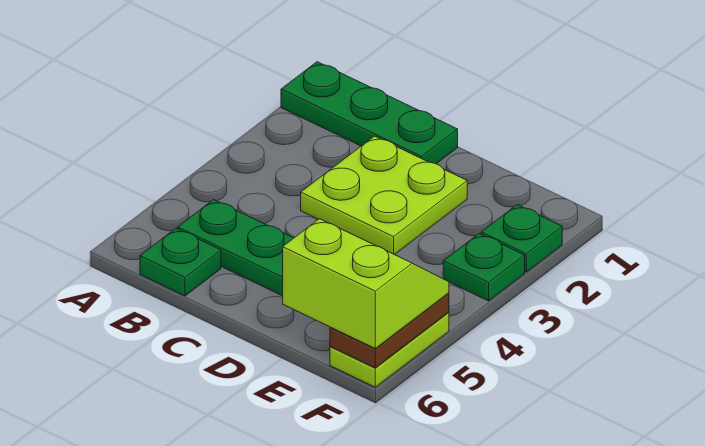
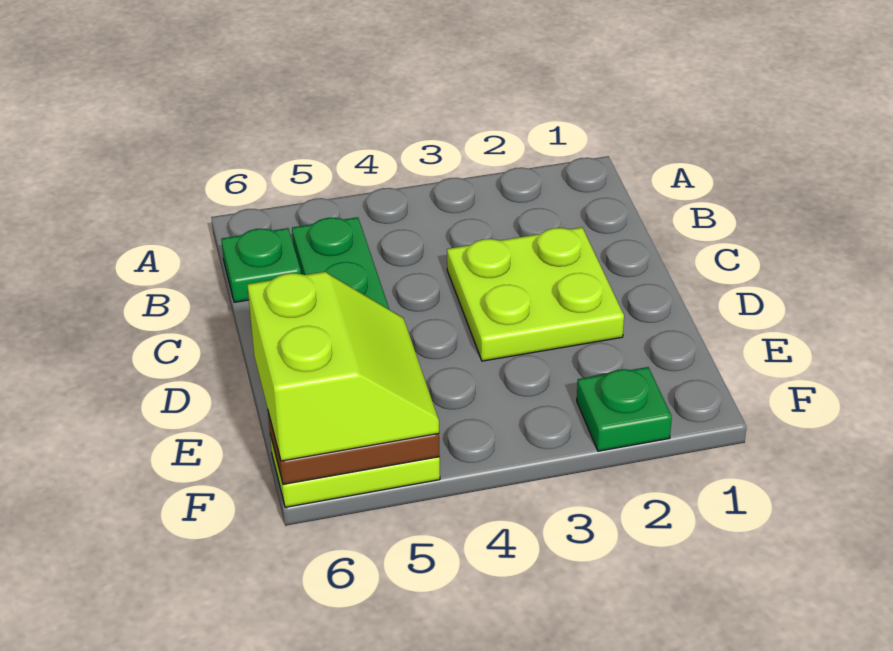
green plate A1:C1 level 1 -> none
green plate F3 level 1 -> none

